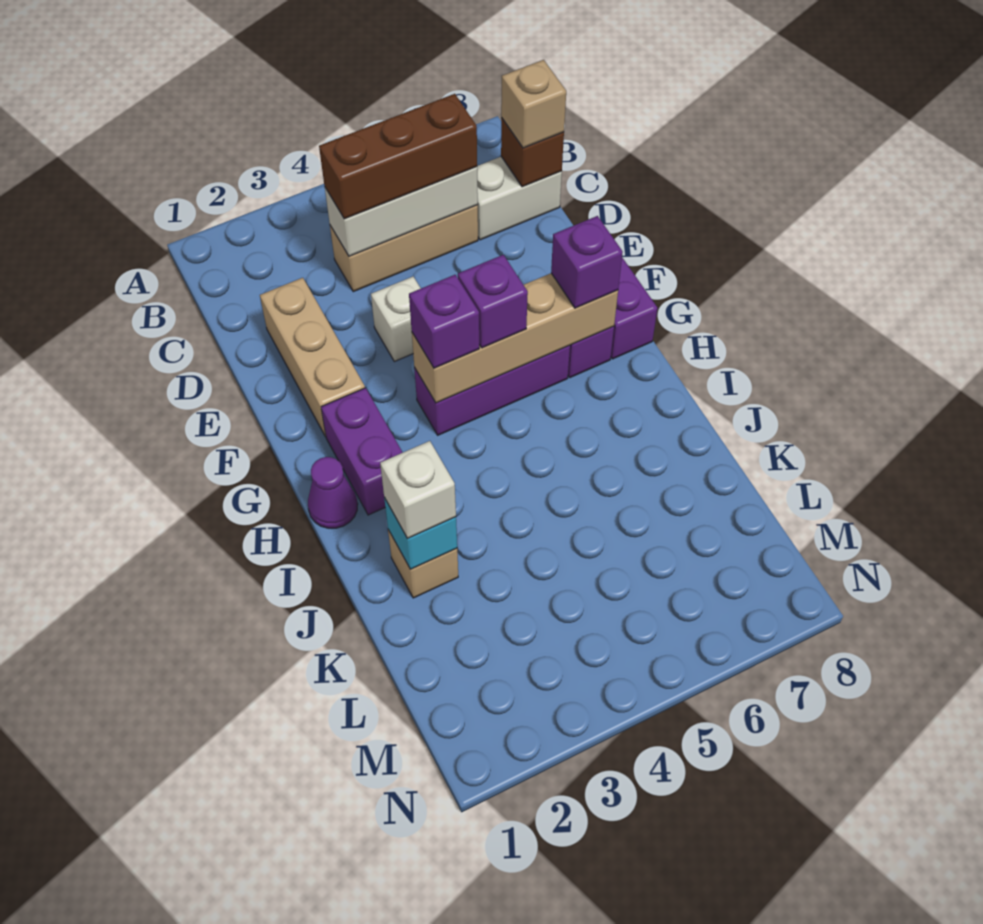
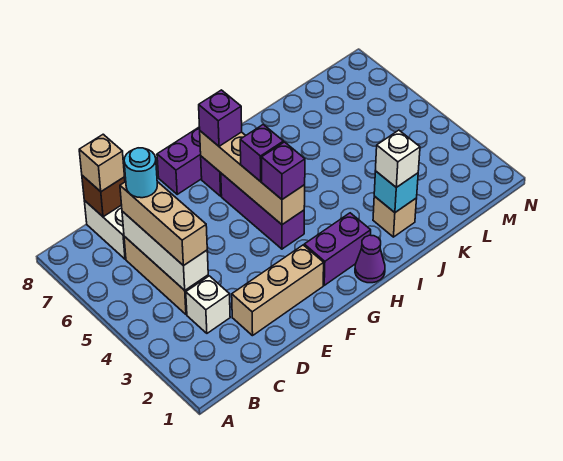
brown brick C4:C6 level 3 -> tan brick C4:C6 level 3
none -> cyan round brick C6 level 4
white brick E4 level 1 -> white brick C3 level 1

